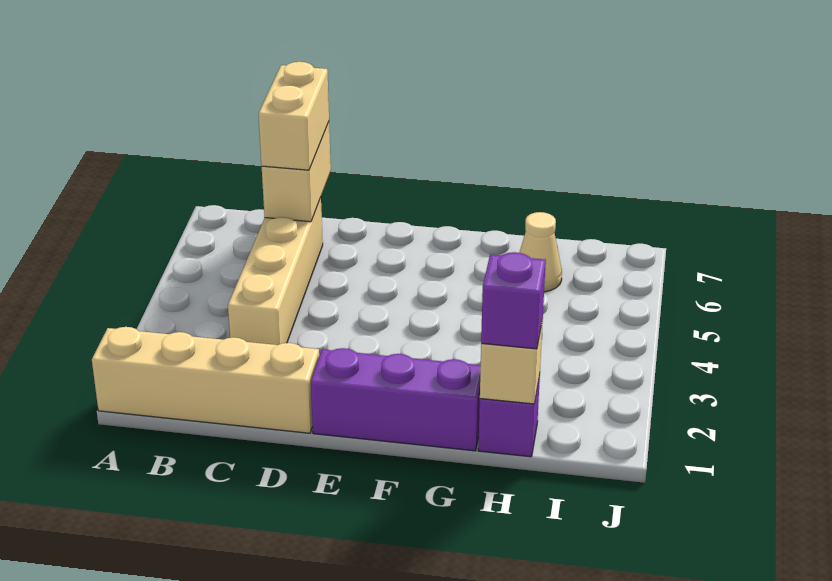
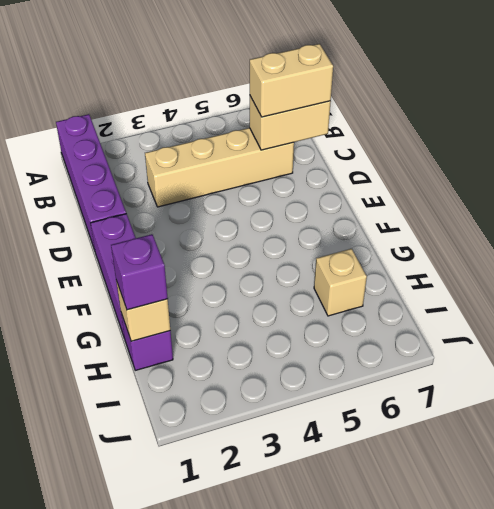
tan brick A1:D1 level 1 -> purple brick A1:D1 level 1
tan cone H6 level 1 -> tan brick H6 level 1

